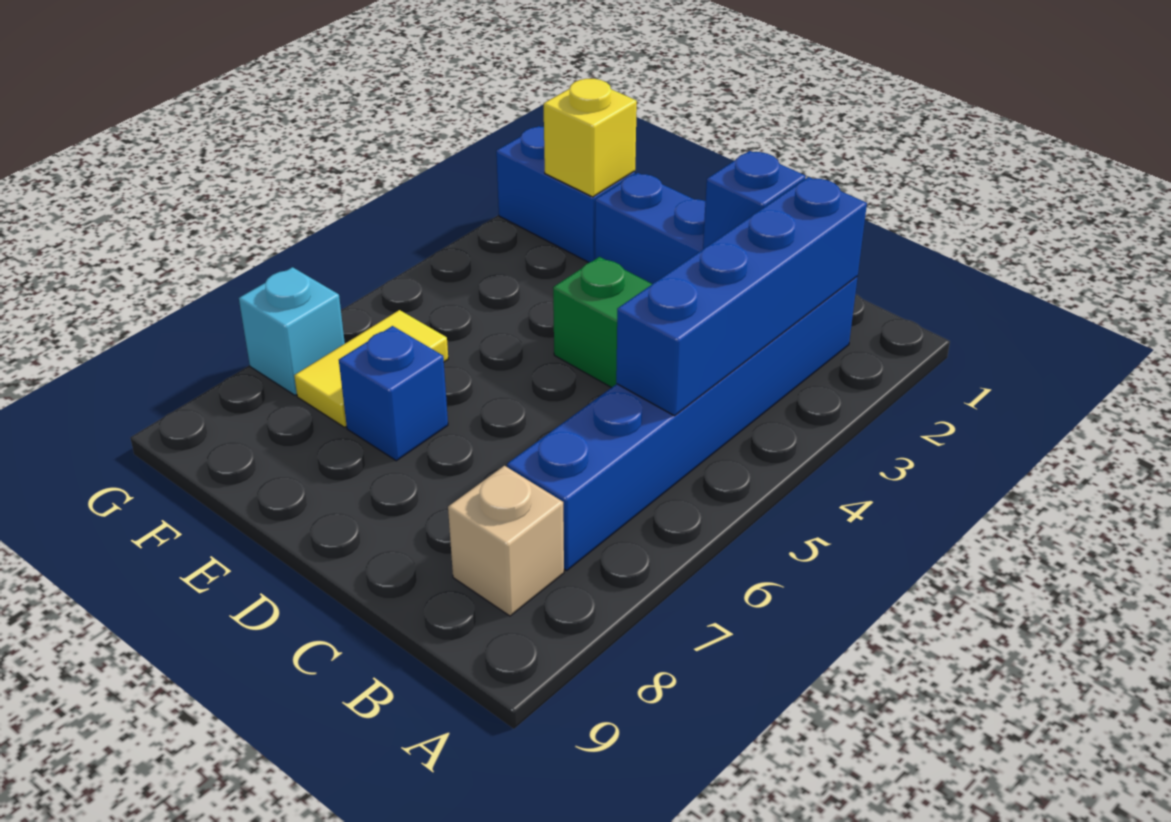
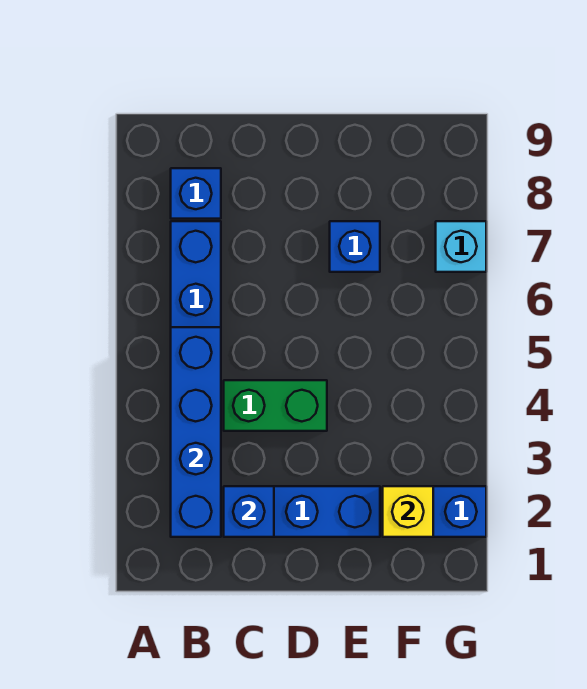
tan brick B8 level 1 -> blue brick B8 level 1
yellow tile F6:F7 level 1 -> none

